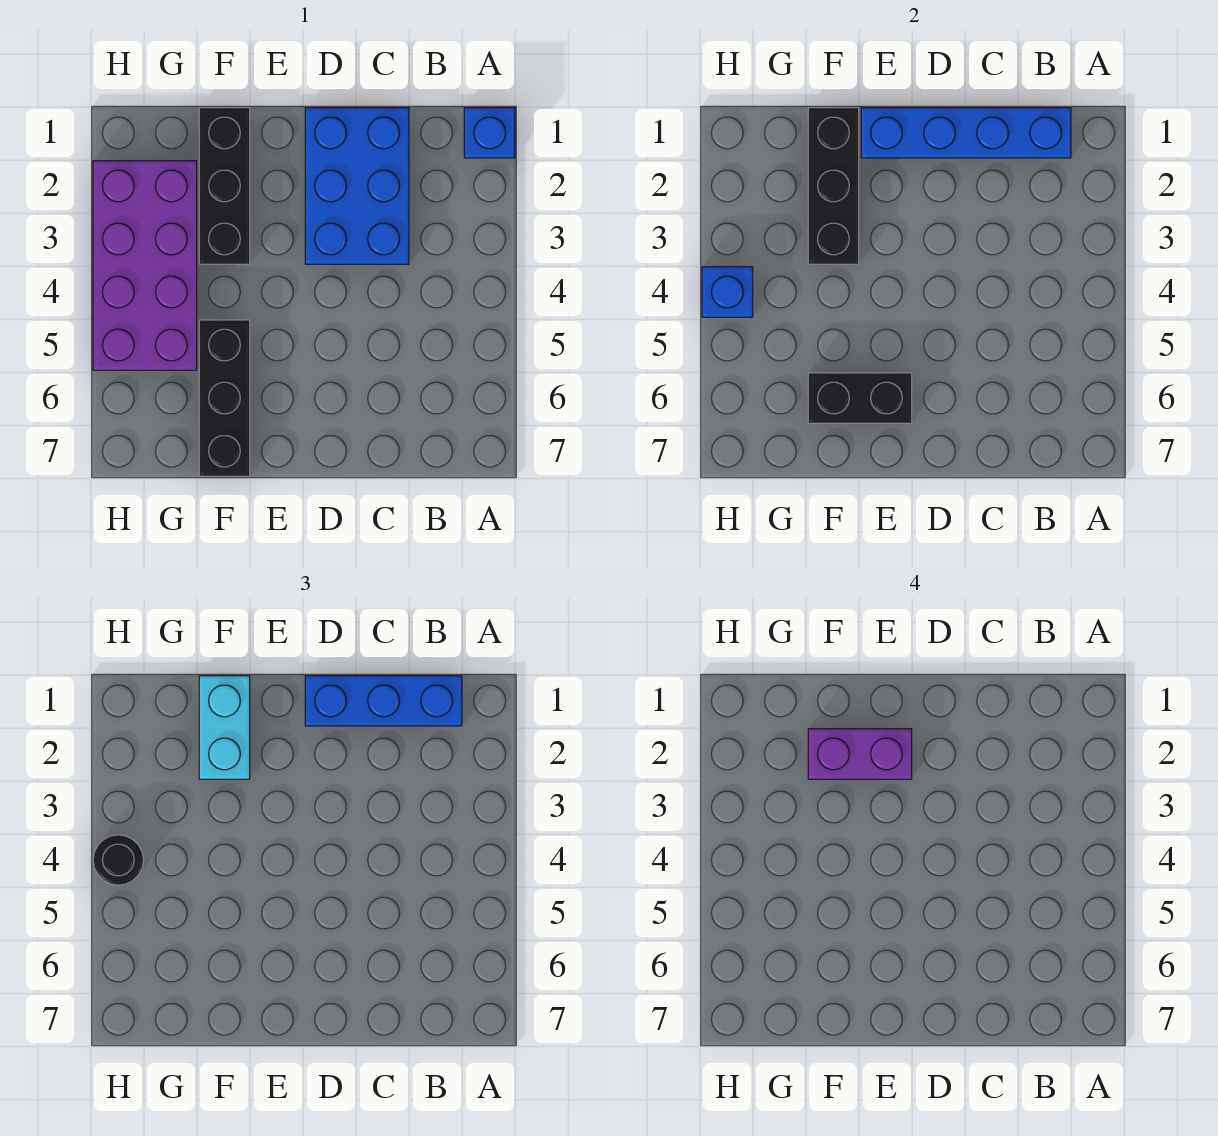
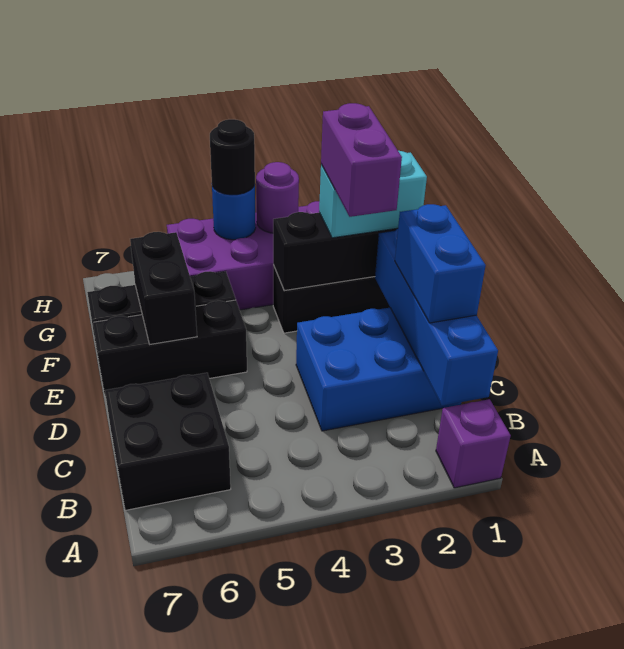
blue brick A1 level 1 -> purple brick A1 level 1
blue brick B1:D1 level 3 -> blue brick C1:D1 level 3
none -> black brick B6:C7 level 1
none -> black brick E5:E7 level 1
none -> purple round brick H3 level 2
blue brick H4 level 2 -> blue round brick H4 level 2

